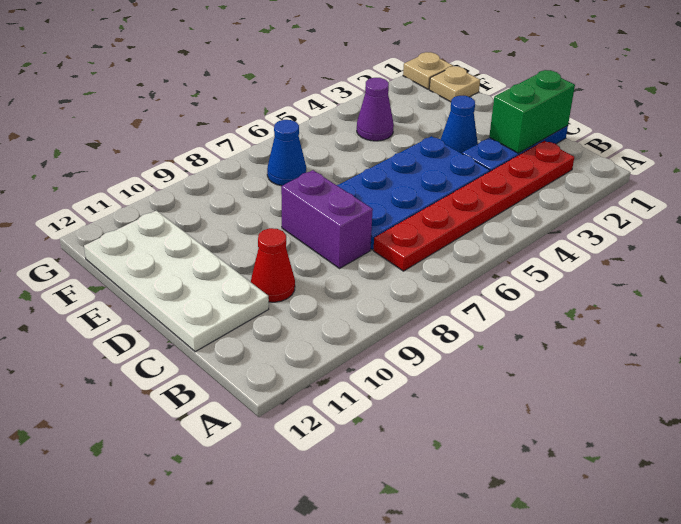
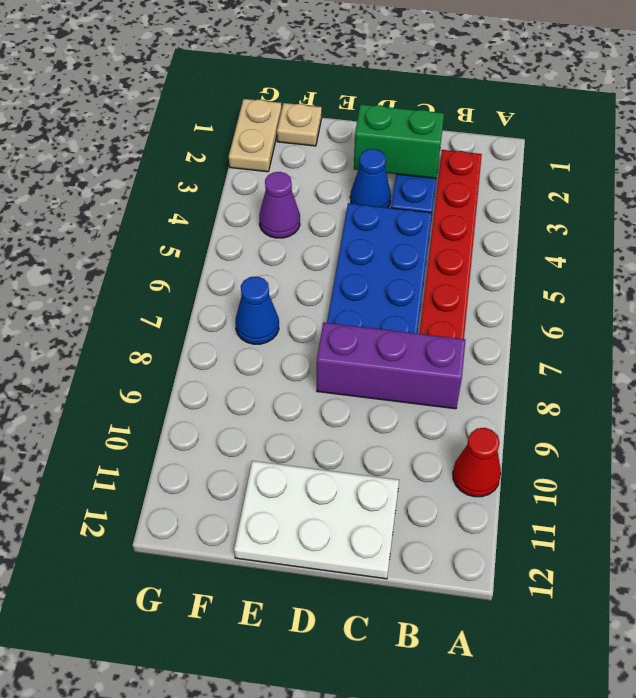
green brick C1:C2 level 2 -> green brick C2:D2 level 2
purple brick C8:D8 level 1 -> purple brick B8:D8 level 1
red cone C10 level 1 -> red cone A10 level 1
white plate C11:F12 level 1 -> white plate C11:E12 level 1
tan plate G1 level 1 -> tan plate G1:G2 level 1

